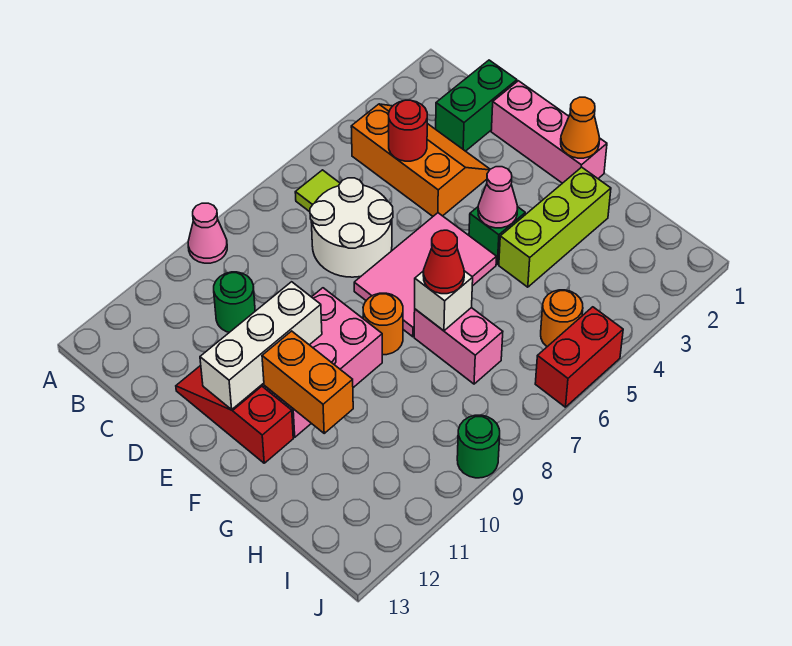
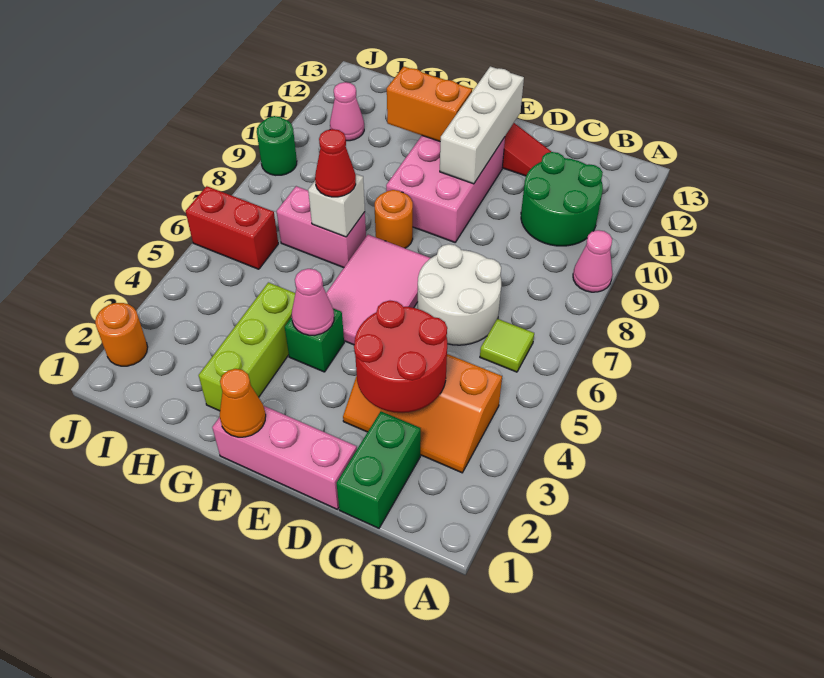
red round brick C4 level 2 -> red round brick C3:D4 level 2
green round brick C10 level 1 -> green round brick B10:C11 level 1
orange round brick I5 level 1 -> orange round brick J2 level 1
none -> pink cone I11 level 1
red brick J5:J6 level 1 -> red brick I6:J6 level 1

